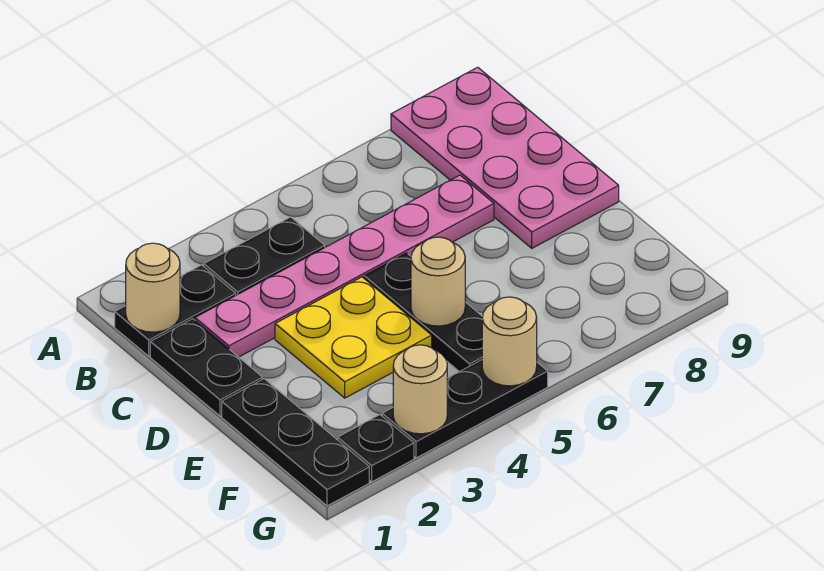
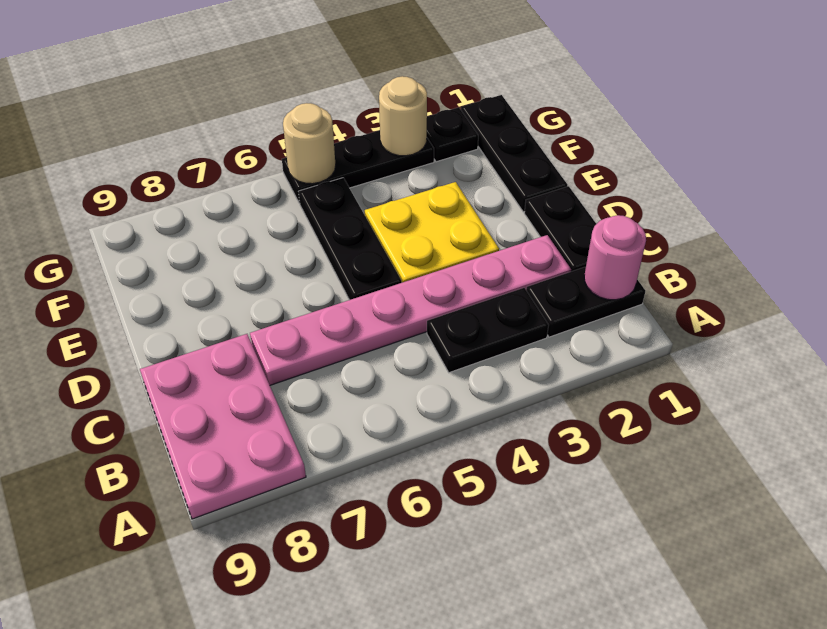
pink plate A8:D9 level 1 -> pink plate A8:C9 level 1
tan round brick B1 level 2 -> pink round brick B1 level 2
tan round brick E5 level 2 -> none

